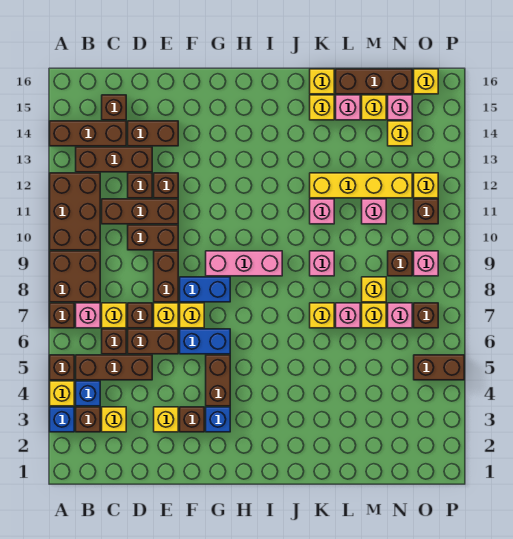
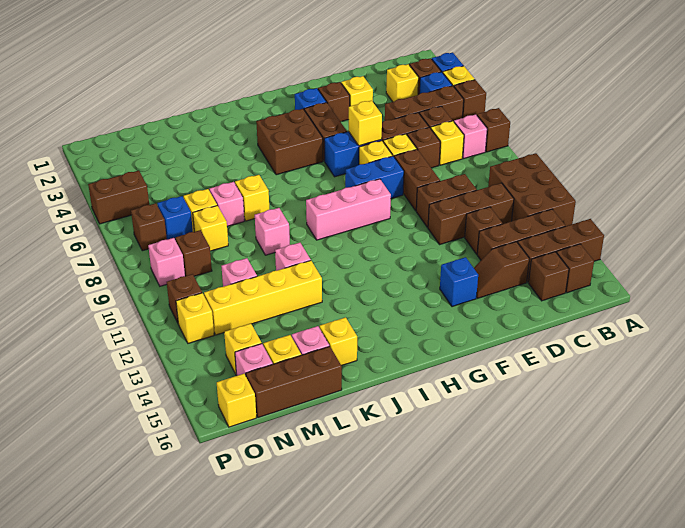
brown brick A8:B9 level 1 -> brown brick H4:I5 level 1
brown brick D14:E14 level 1 -> brown slope D14:E14 level 1 top D
brown brick E12 level 1 -> brown brick B15 level 1
none -> blue brick F14 level 1
yellow brick K16 level 1 -> yellow brick F6 level 2
pink brick N7 level 1 -> blue brick N7 level 1

